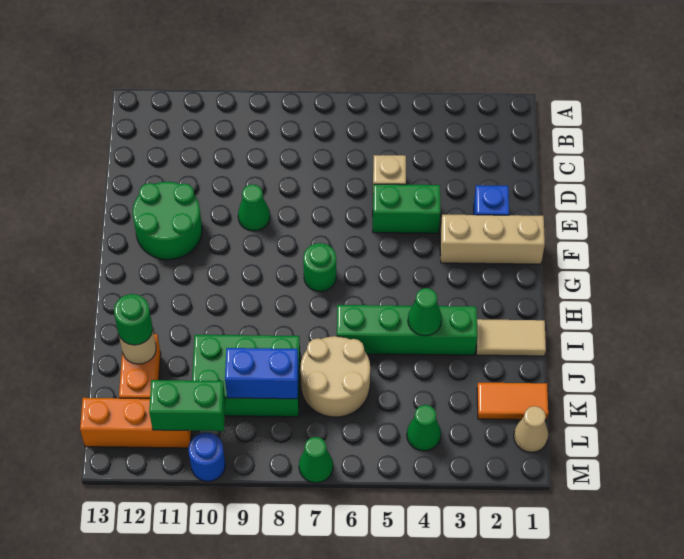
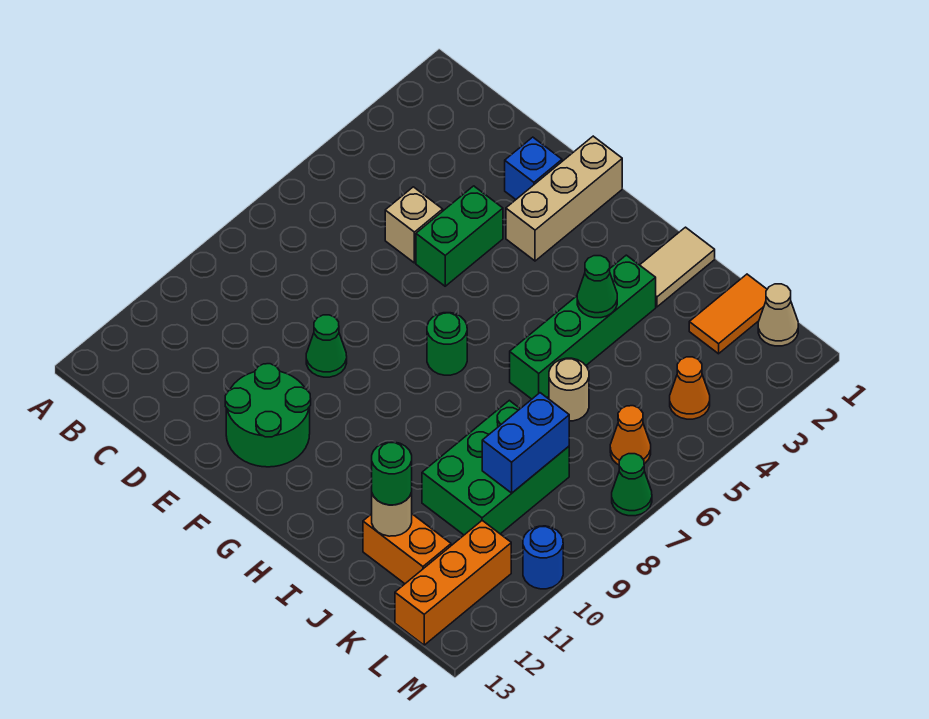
tan round brick J6:K7 level 1 -> tan round brick J6 level 1
green cone L4 level 1 -> orange cone L4 level 1
none -> orange cone L6 level 1
green brick L10:L11 level 2 -> none

